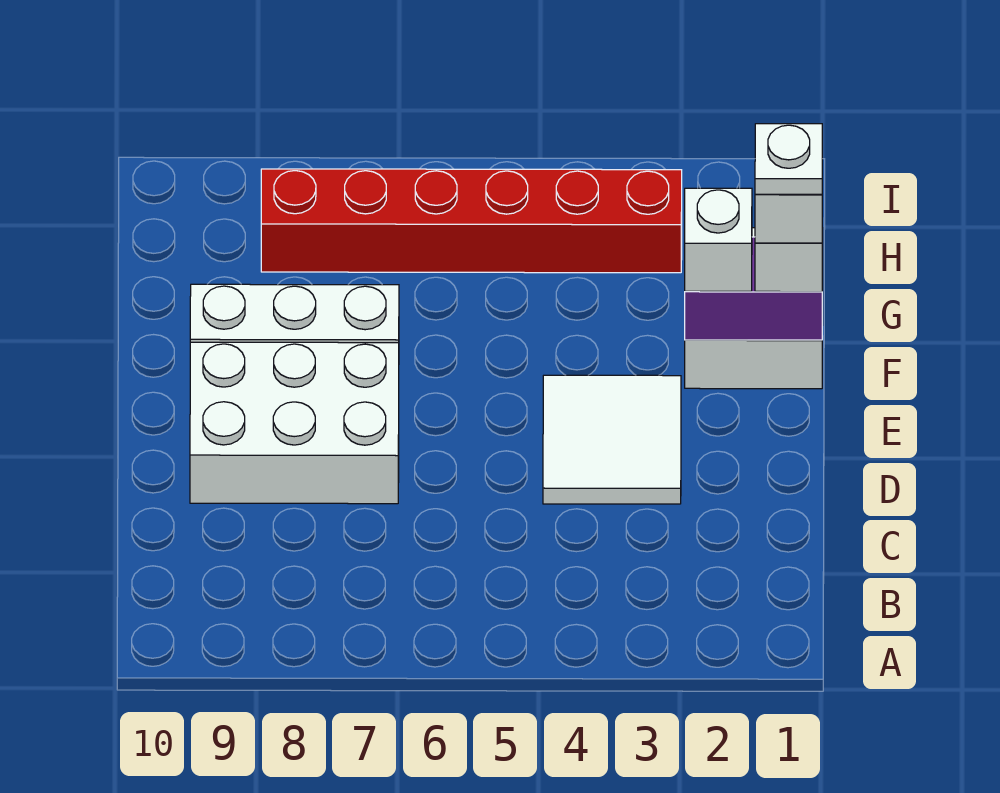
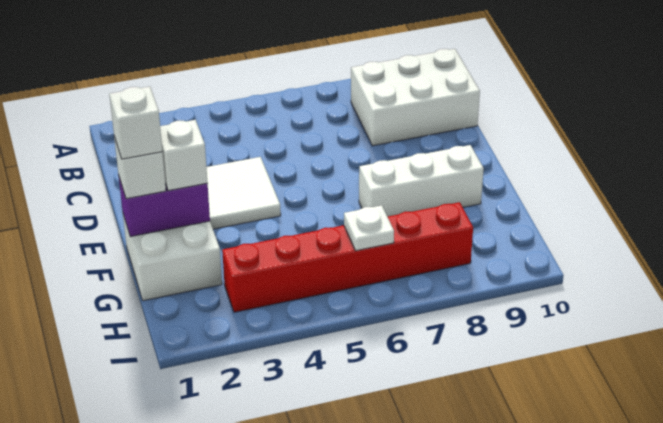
white brick D7:E9 level 1 -> white brick B8:C10 level 1
white plate F1 level 5 -> white plate H6 level 2

